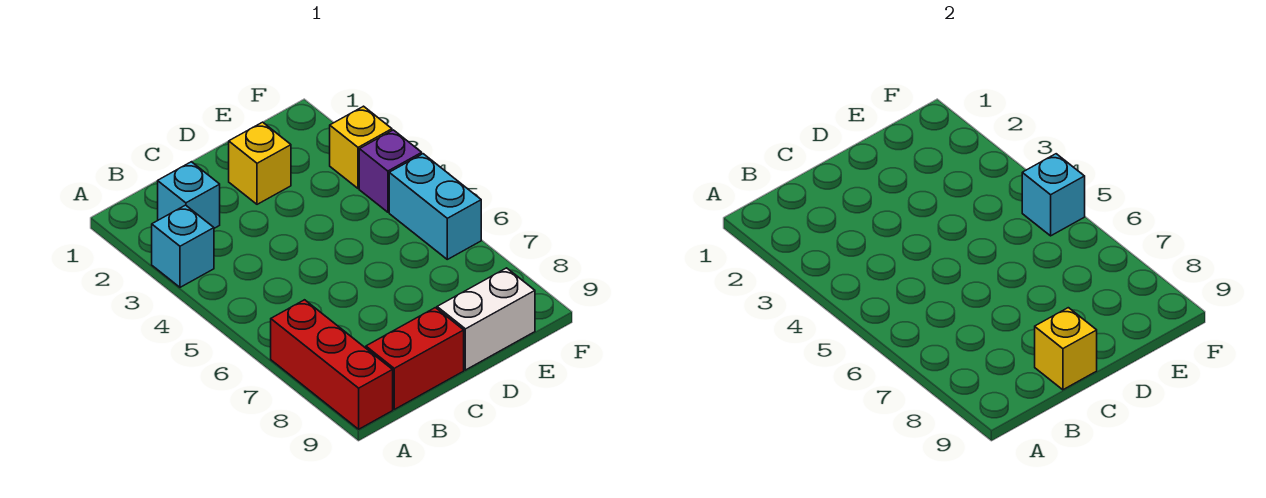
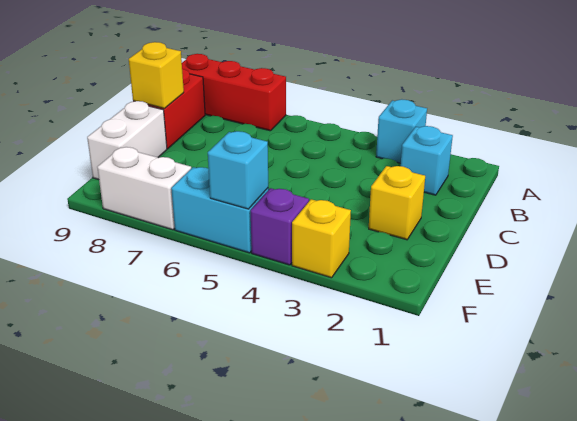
none -> white brick F7:F8 level 1

